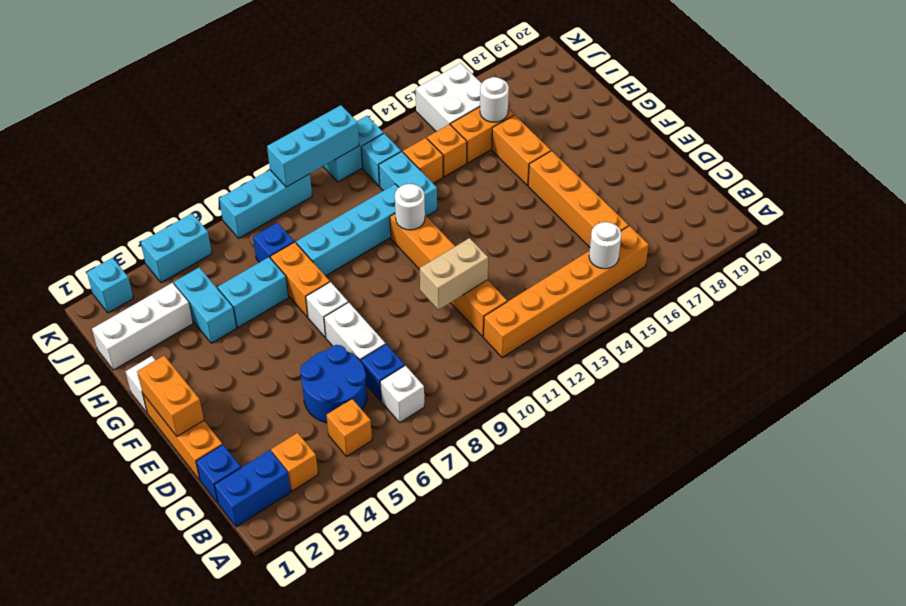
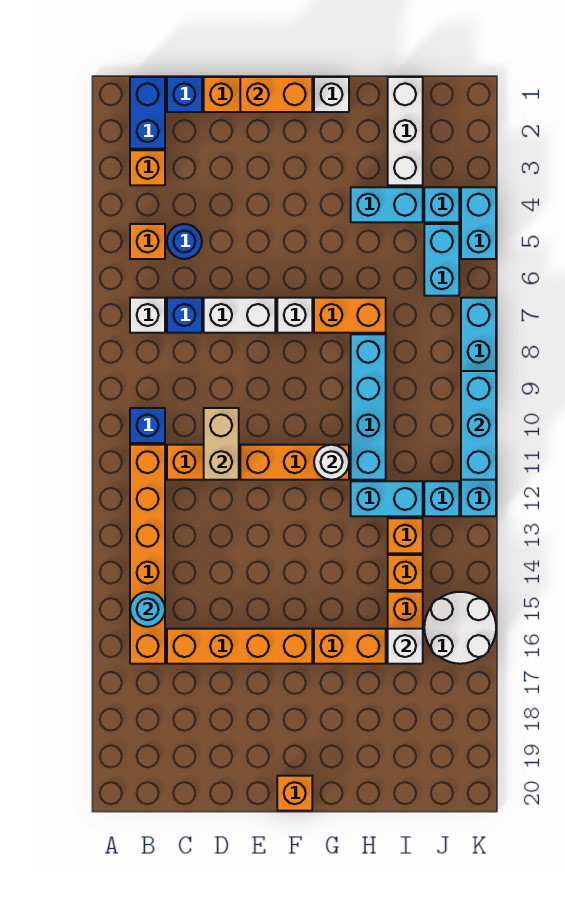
white round brick B15 level 2 -> cyan round brick B15 level 2
blue round brick C5:D6 level 1 -> blue round brick C5 level 1
none -> orange brick F20 level 1
cyan brick H5:H6 level 1 -> cyan brick J5:J6 level 1
blue brick I7 level 1 -> blue brick B10 level 1
white round brick I16 level 2 -> white brick I16 level 2
white brick J15:K16 level 1 -> white round brick J15:K16 level 1
cyan brick K2 level 1 -> cyan brick J4 level 1

